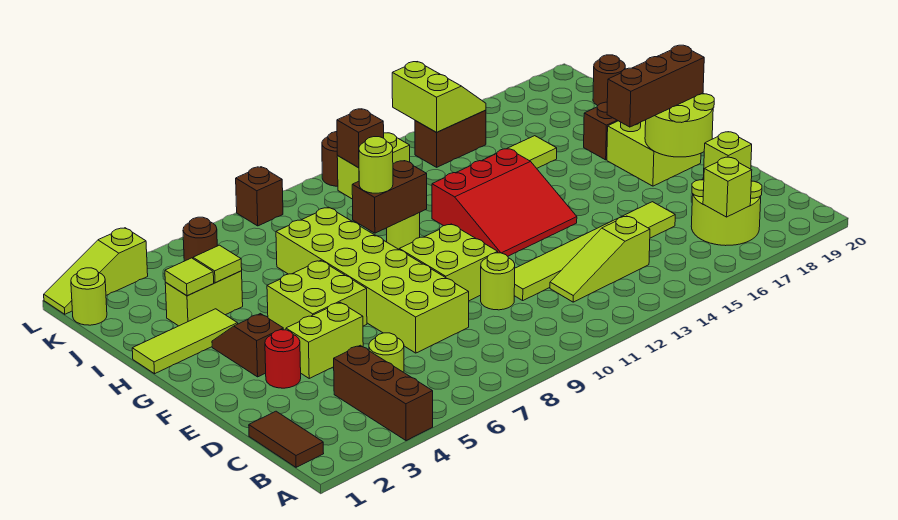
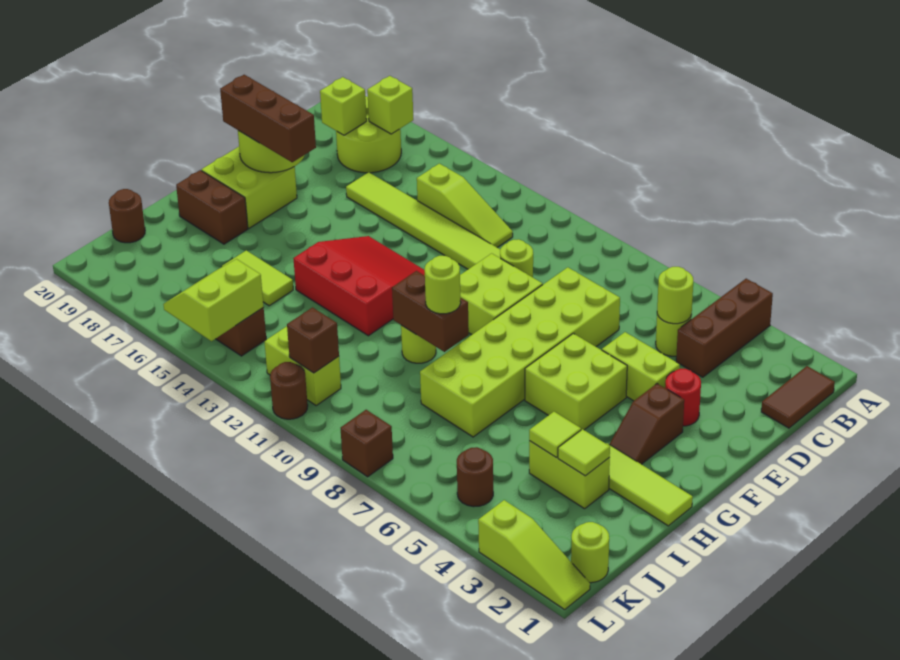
none -> lime round brick C5 level 2

